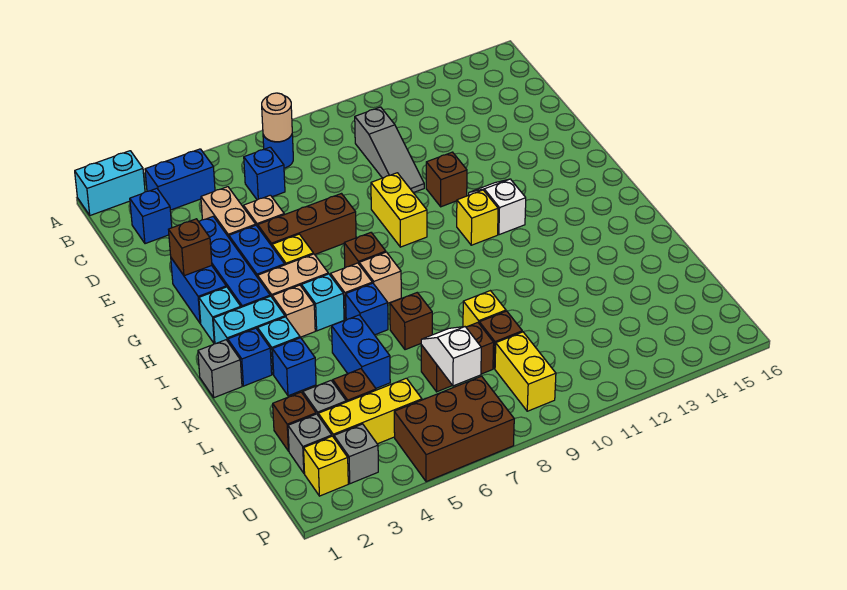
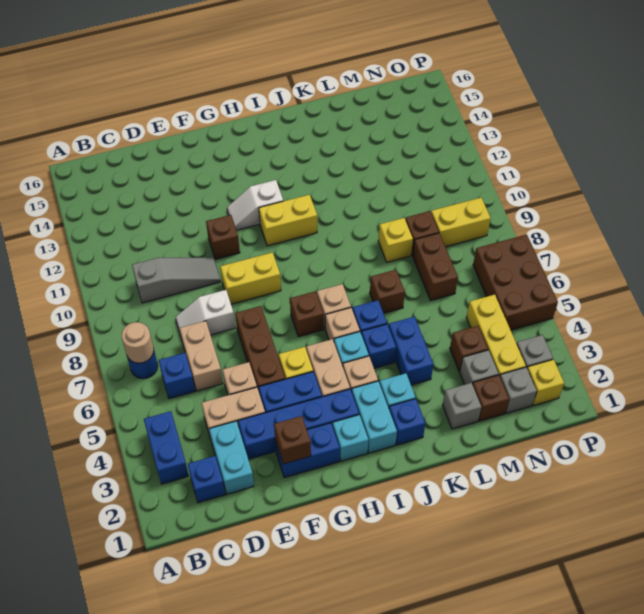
cyan brick A1:A2 level 1 -> cyan brick D2:D3 level 1
none -> tan brick D6:D7 level 1
yellow brick H11 level 1 -> yellow brick H11:I11 level 1
grey brick J1 level 1 -> grey brick L2 level 1
blue brick K3 level 1 -> blue brick J5 level 1
blue brick K5:L5 level 1 -> blue brick K4:K5 level 1
white slope M7:N7 level 2 top N -> white slope D8:E8 level 1 top E

